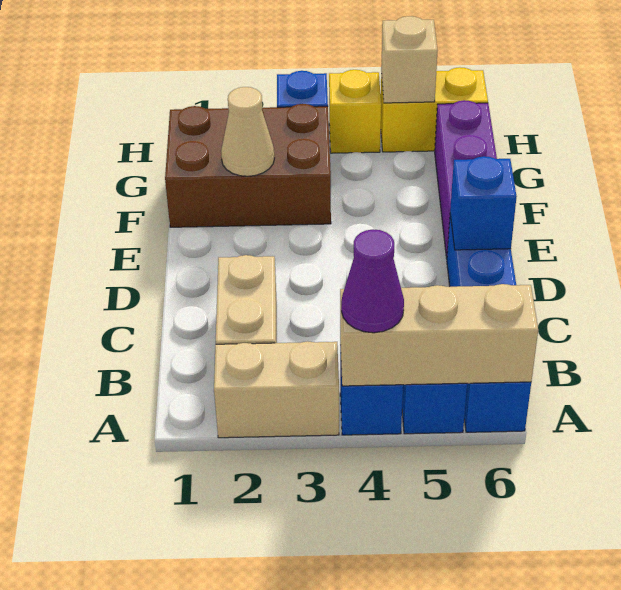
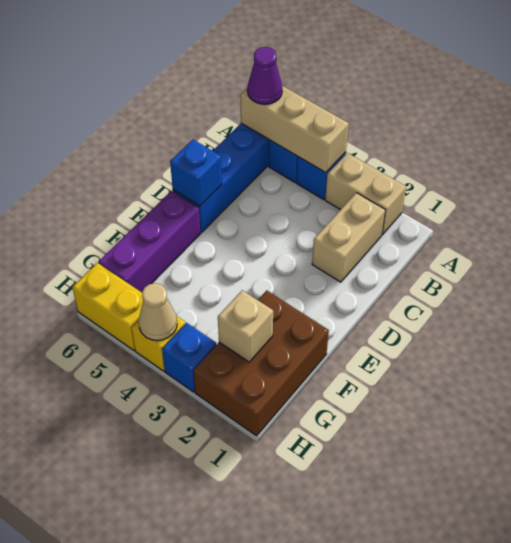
purple cone A4 level 3 -> purple cone A6 level 3
brown brick F1:G3 level 1 -> brown brick F1:H2 level 1
tan cone F2 level 2 -> tan cone H4 level 2
tan brick H5 level 2 -> tan brick G2 level 2

